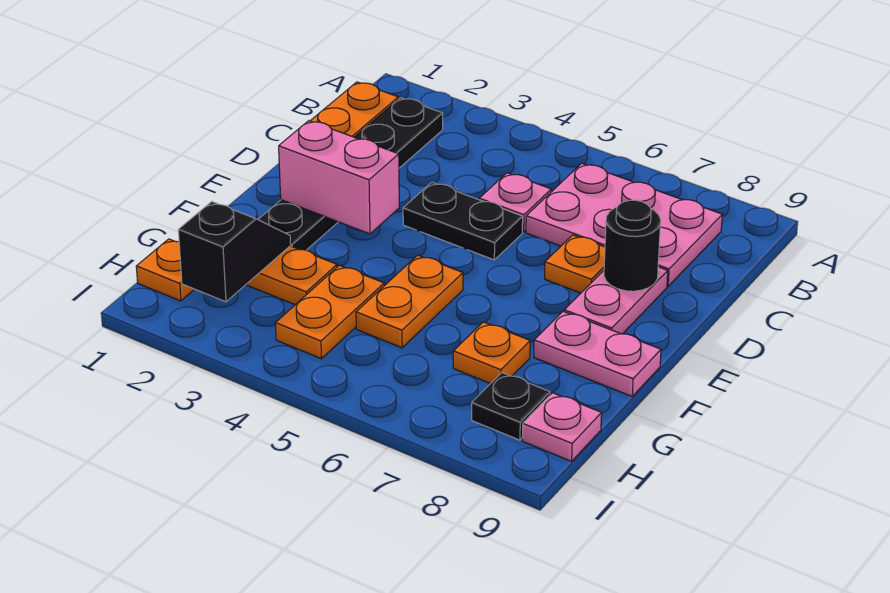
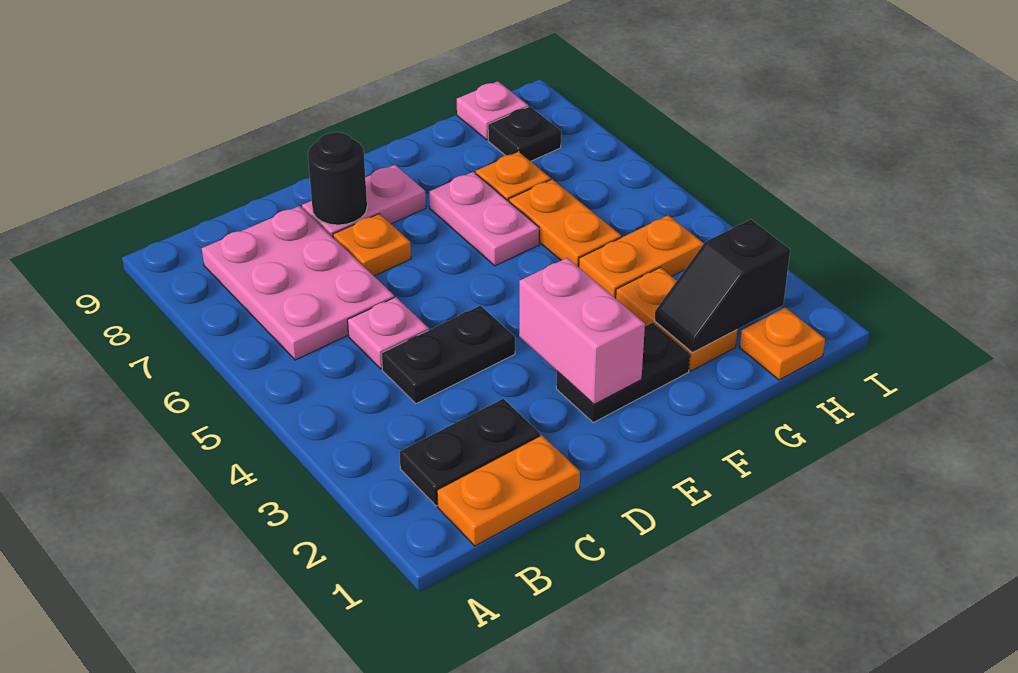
black plate D4:D5 level 1 -> black plate C4:D4 level 1
orange plate F5:G5 level 1 -> orange plate G5:G6 level 1
pink plate F8:F9 level 1 -> pink plate F6:F7 level 1

